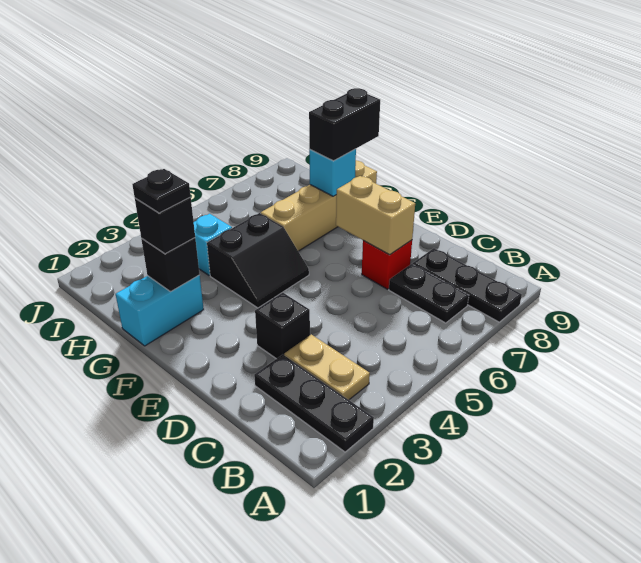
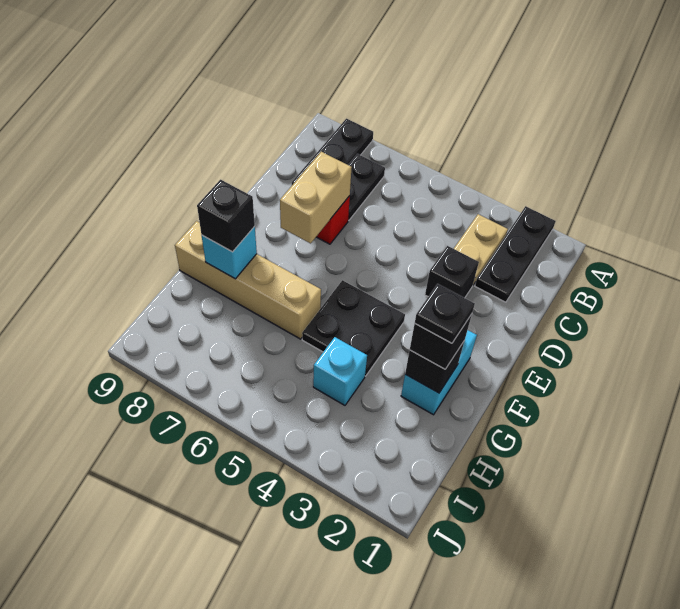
black slope F4:G5 level 1 top G -> black plate F4:G5 level 1
cyan brick G1:G2 level 1 -> cyan brick F2:G2 level 1
black brick G8:G9 level 3 -> black brick G8 level 3

